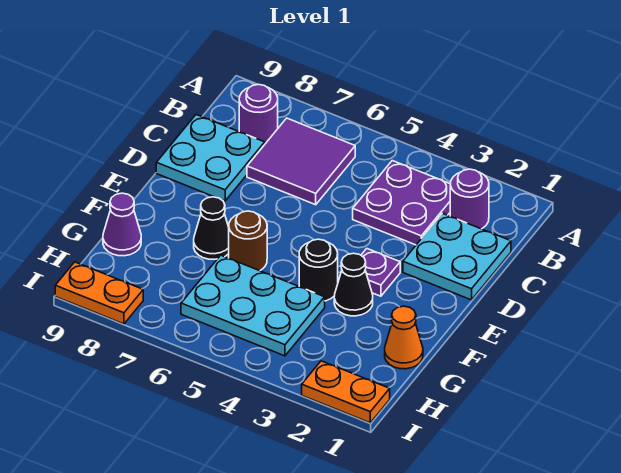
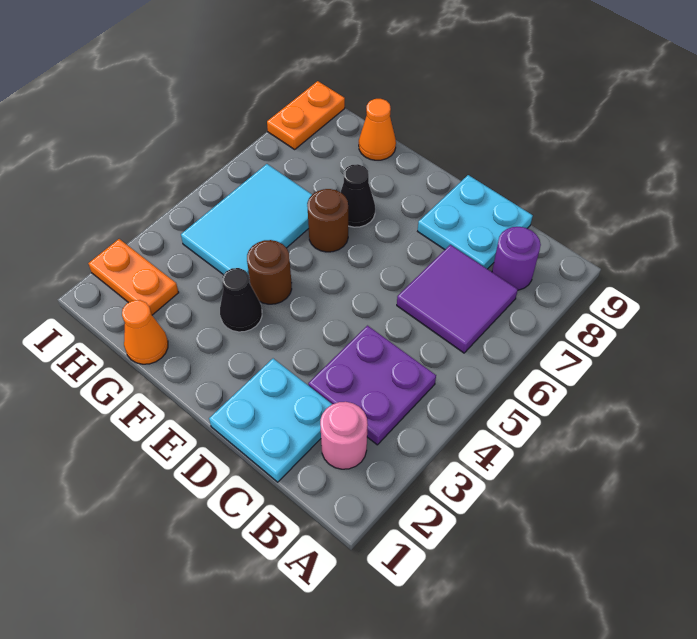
purple round brick B2 level 1 -> pink round brick B2 level 1
purple plate E3 level 1 -> none
black round brick F4 level 1 -> brown round brick F4 level 1
cyan plate G4:H6 level 1 -> cyan tile G4:H6 level 1
purple cone G9 level 1 -> orange cone G9 level 1
orange plate I1:I2 level 1 -> orange plate H2:I2 level 1

